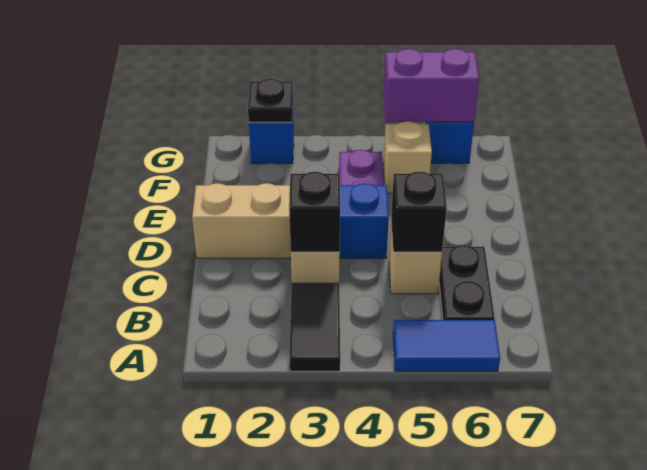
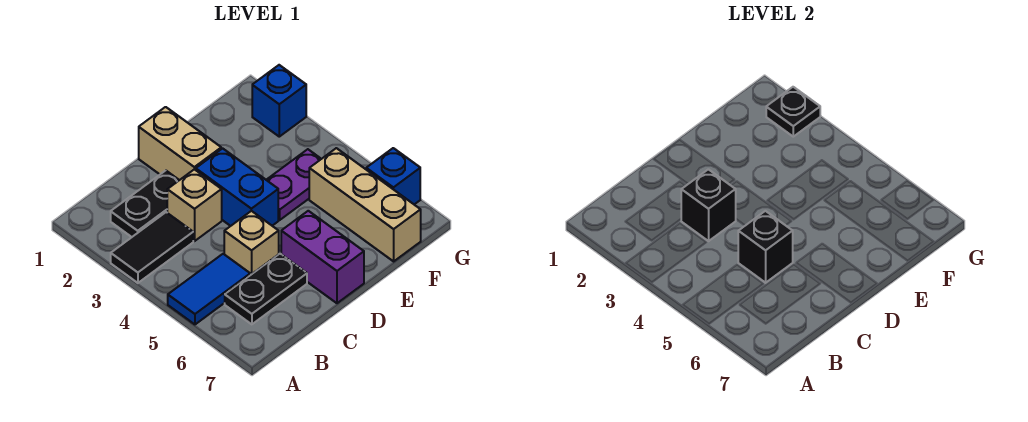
blue tile A5:A6 level 1 -> blue tile A5:B5 level 1
none -> black plate B2:C2 level 1
tan brick F5 level 1 -> tan brick F5:F7 level 1
purple brick G5:G6 level 2 -> purple brick D6:D7 level 1

